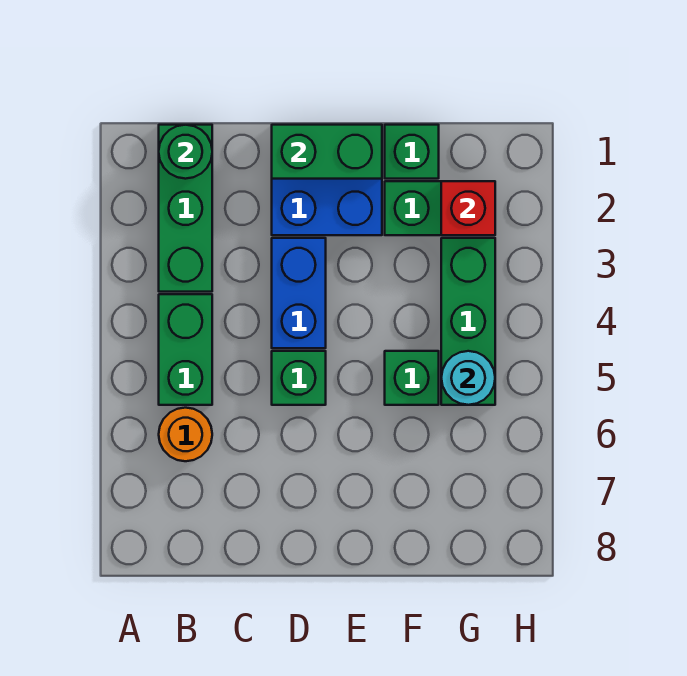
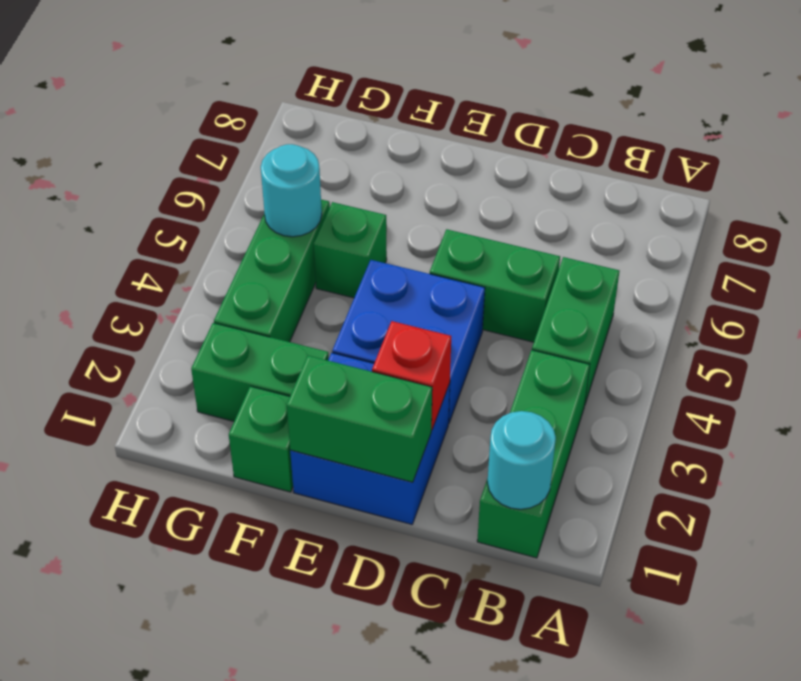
green round brick B1 level 2 -> cyan round brick B1 level 2
orange round brick B6 level 1 -> none
blue brick D3:D4 level 1 -> blue brick D3:E4 level 1
green brick D5 level 1 -> green brick C5:D5 level 1
red brick G2 level 2 -> red brick D2 level 2

